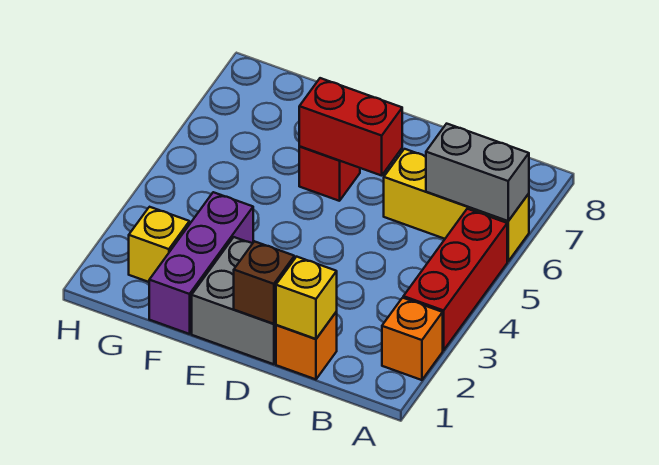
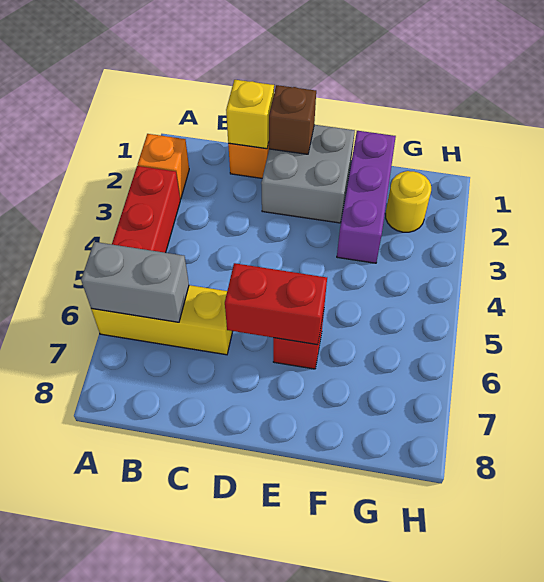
yellow brick G2 level 1 -> yellow round brick G2 level 1

